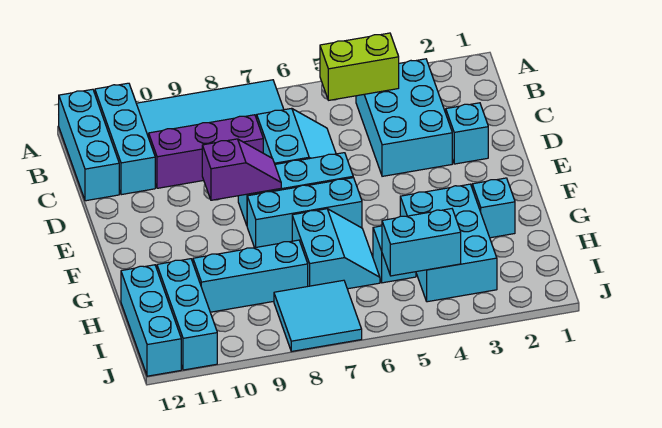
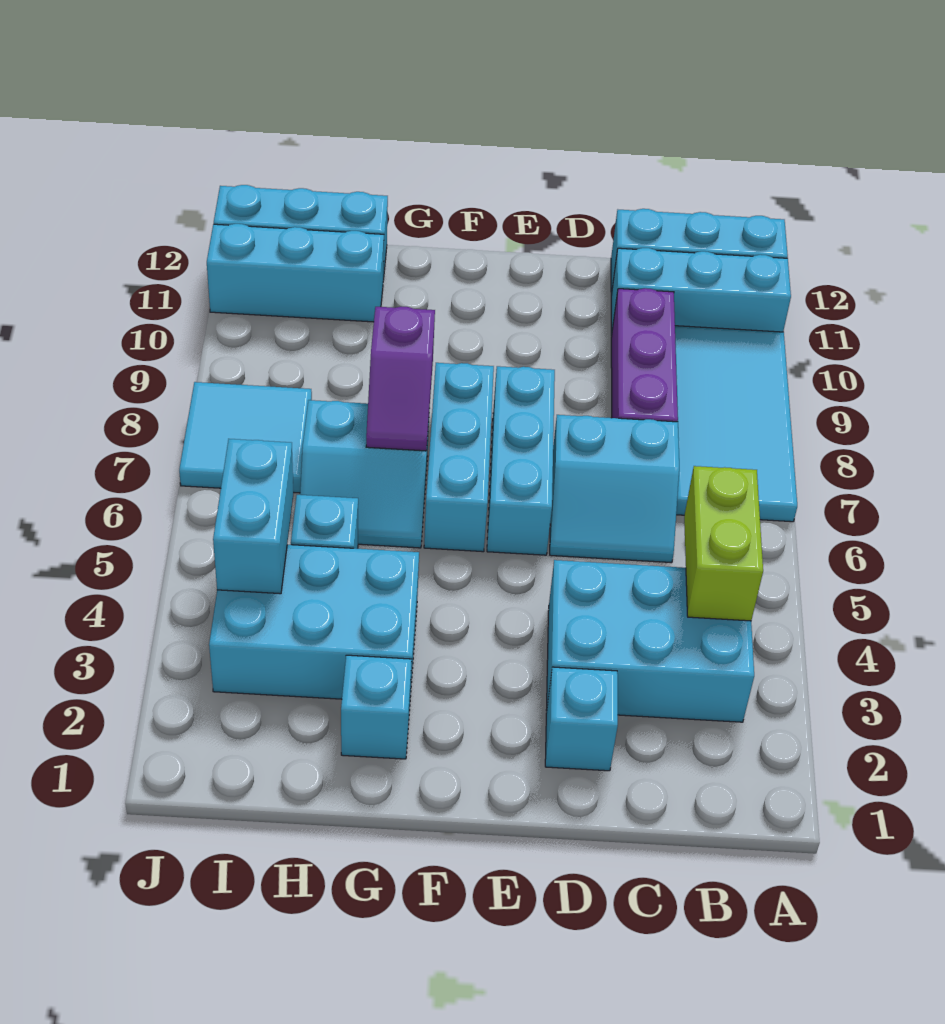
purple slope E8:E9 level 2 top 9 -> purple slope G7:G8 level 2 top 8
cyan brick H8:H10 level 1 -> none

